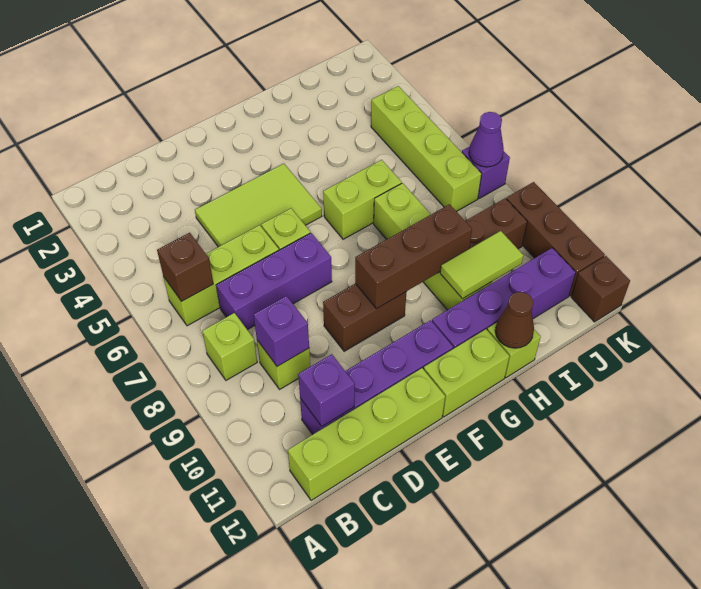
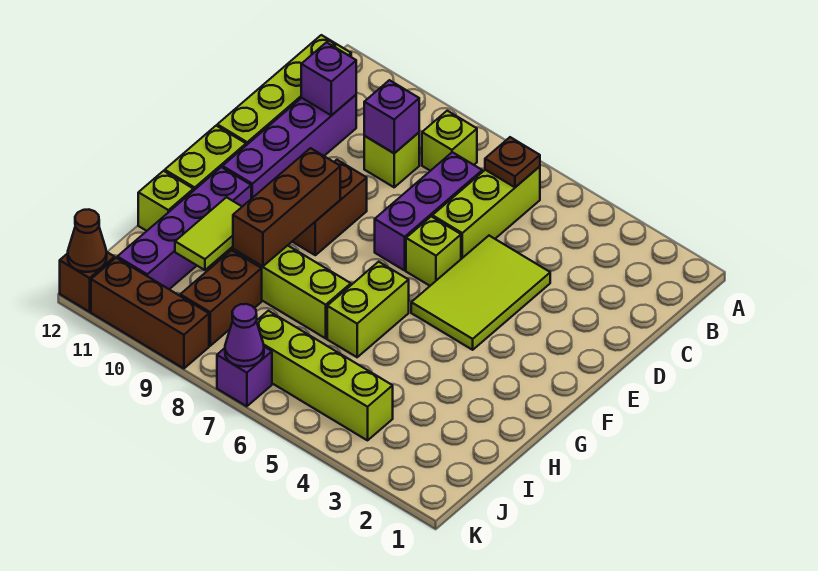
brown brick B6 level 2 -> brown plate B6 level 2
brown cone H12 level 2 -> brown cone K12 level 2

